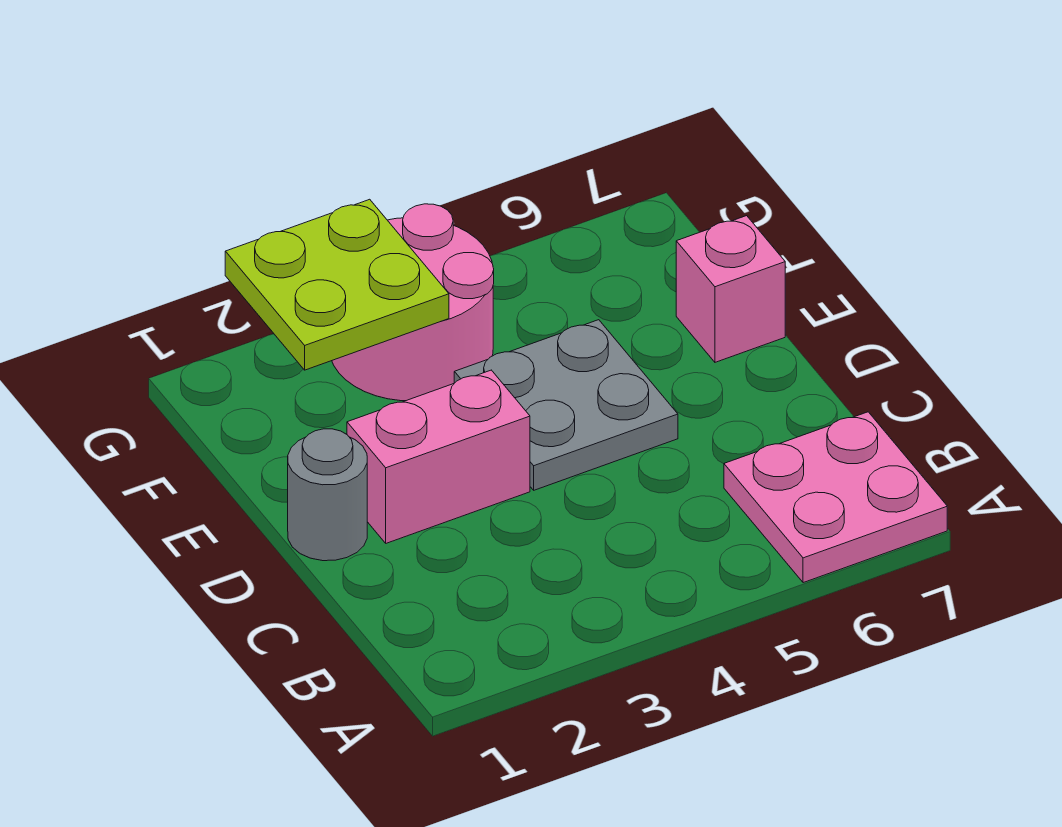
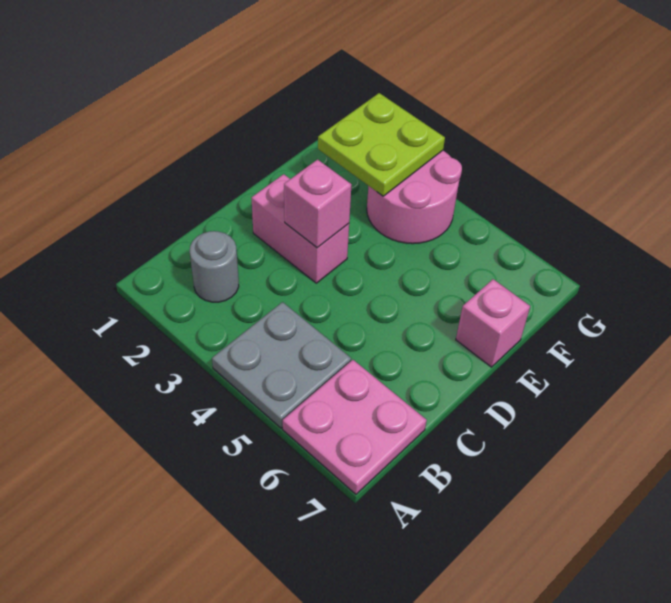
grey round brick D1 level 1 -> grey round brick B2 level 1
none -> pink brick D3 level 2
grey plate D4:E5 level 1 -> grey plate A4:B5 level 1

